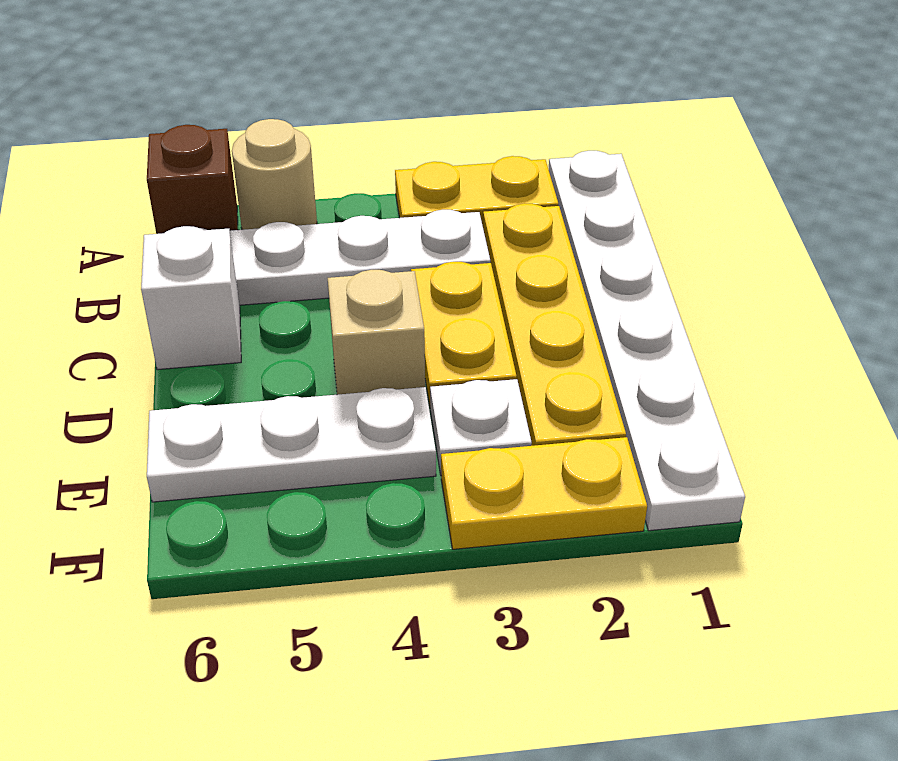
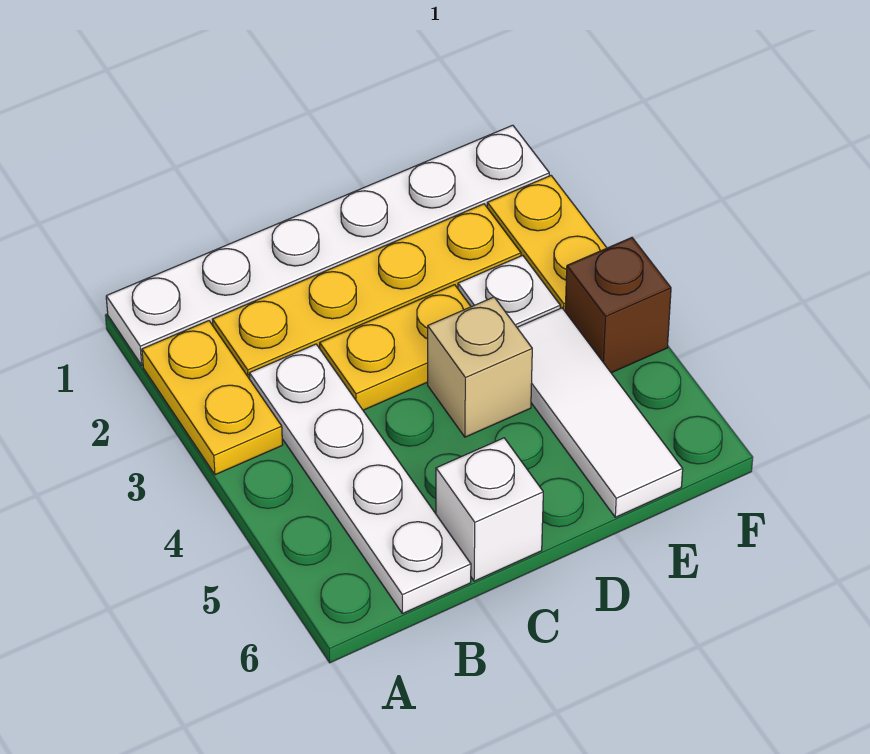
tan round brick A5 level 1 -> none
brown brick A6 level 1 -> brown brick F4 level 1
white plate E4:E6 level 1 -> white tile E4:E6 level 1

